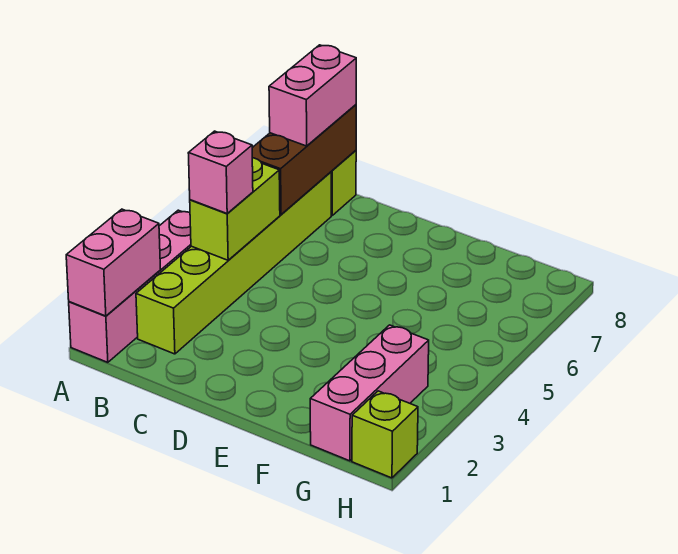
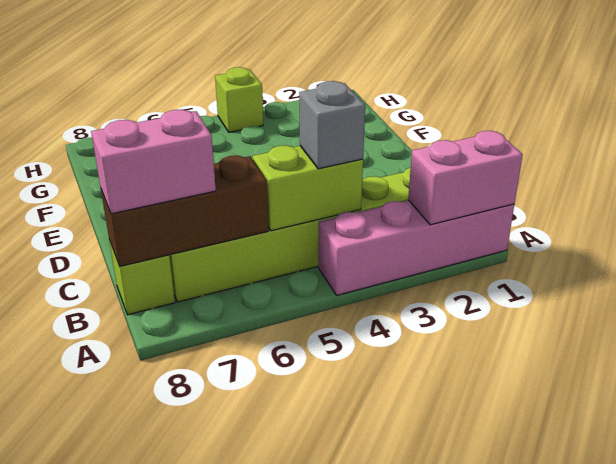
pink brick B4 level 3 -> grey brick B4 level 3
pink brick G1:G3 level 1 -> none
lime brick H1 level 1 -> lime brick H4 level 1

